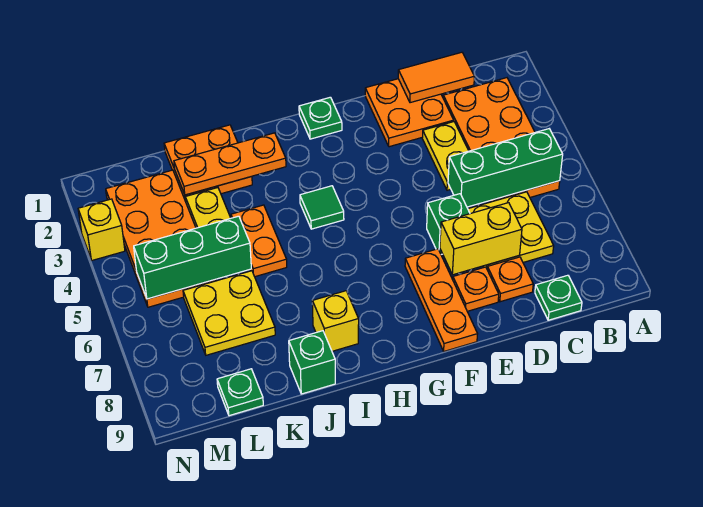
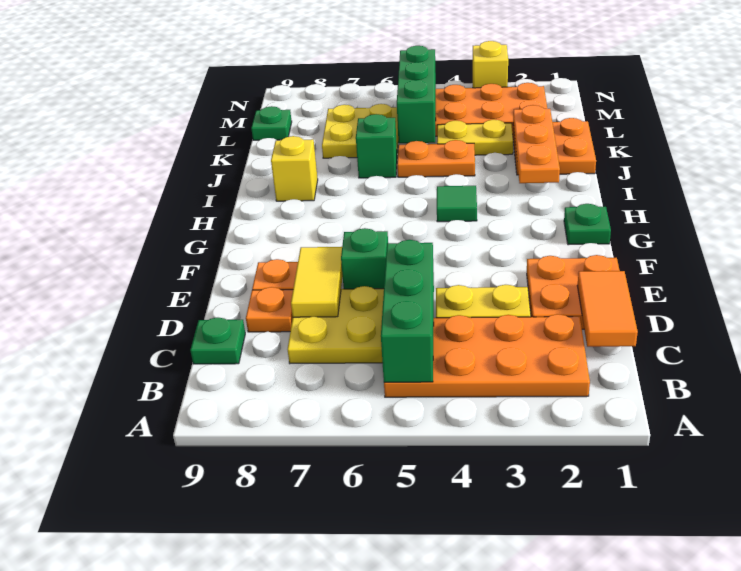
yellow brick D7:E7 level 2 -> yellow tile D7:E7 level 2
orange plate F7:F9 level 1 -> none
green brick J9 level 1 -> green brick J6 level 1

